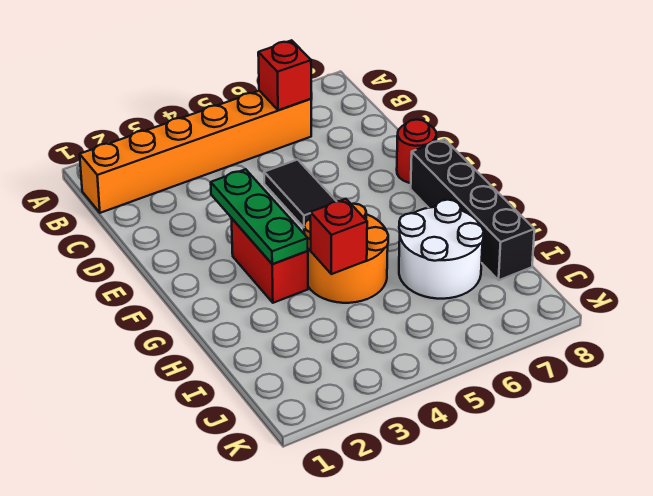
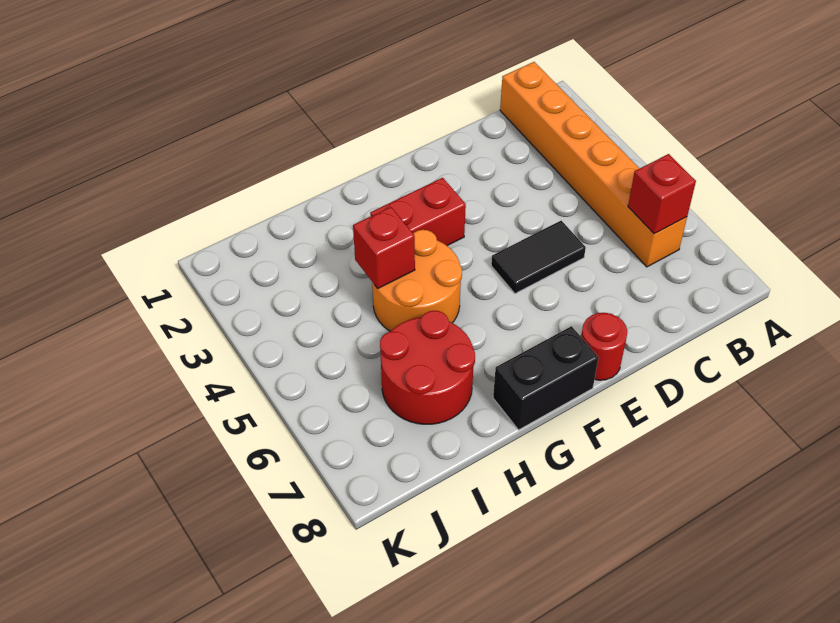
green plate E3:G3 level 2 -> none
black brick F8:I8 level 1 -> black brick F8:G8 level 1
white round brick H6:I7 level 1 -> red round brick H6:I7 level 1

